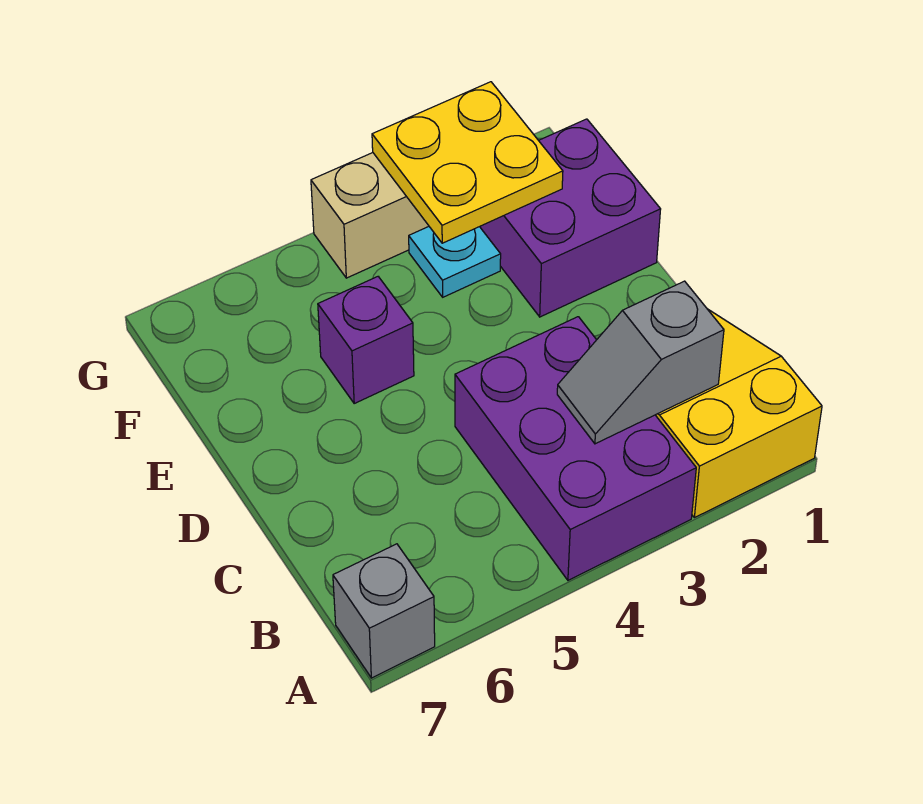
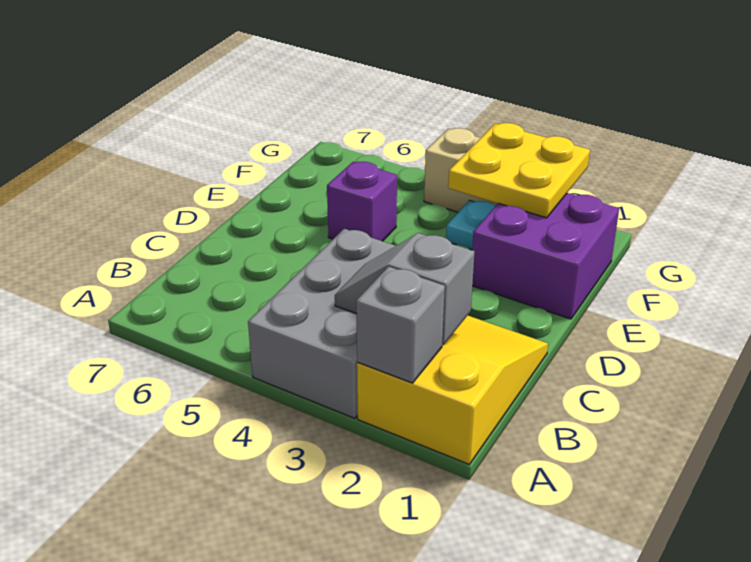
purple brick A3:C4 level 1 -> grey brick A3:C4 level 1
grey brick A7 level 1 -> grey brick A2 level 2

